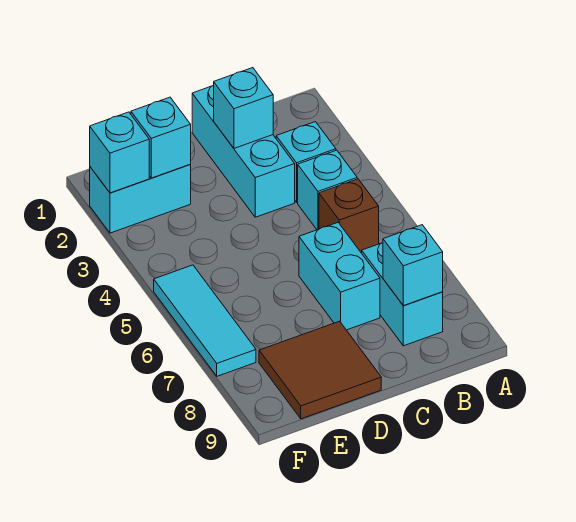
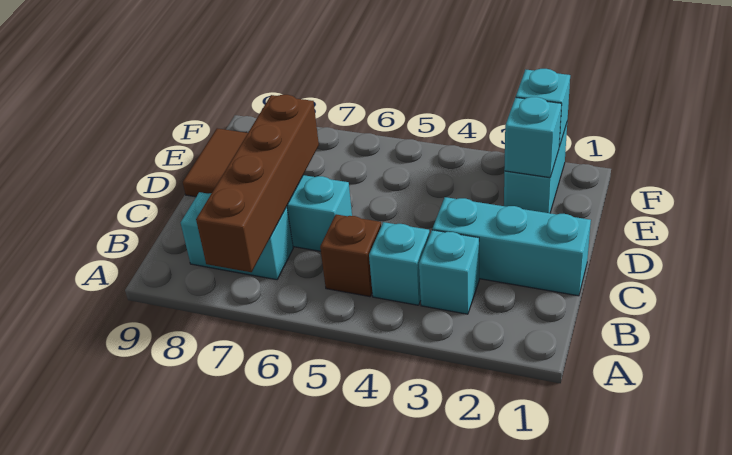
none -> brown brick A7:D7 level 2
cyan brick B8 level 2 -> none
cyan brick C2 level 2 -> none
cyan tile F5:F7 level 1 -> none

